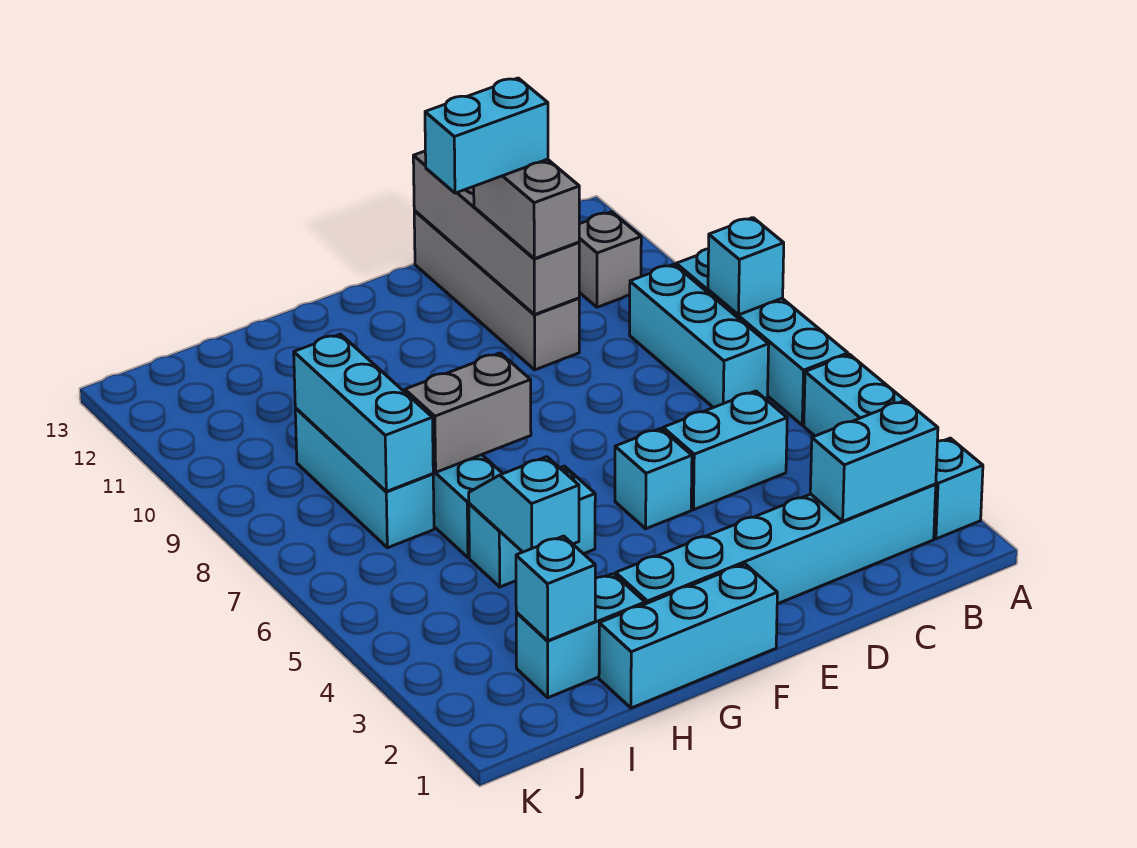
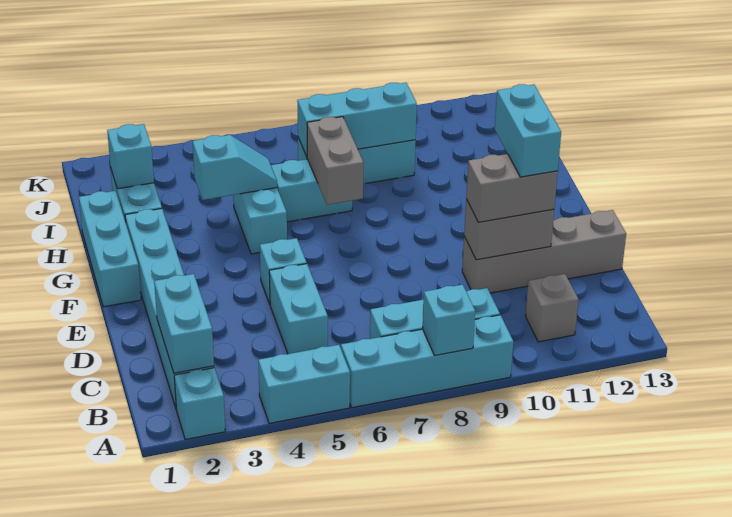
grey brick D10:D13 level 2 -> grey brick D10:D11 level 2

